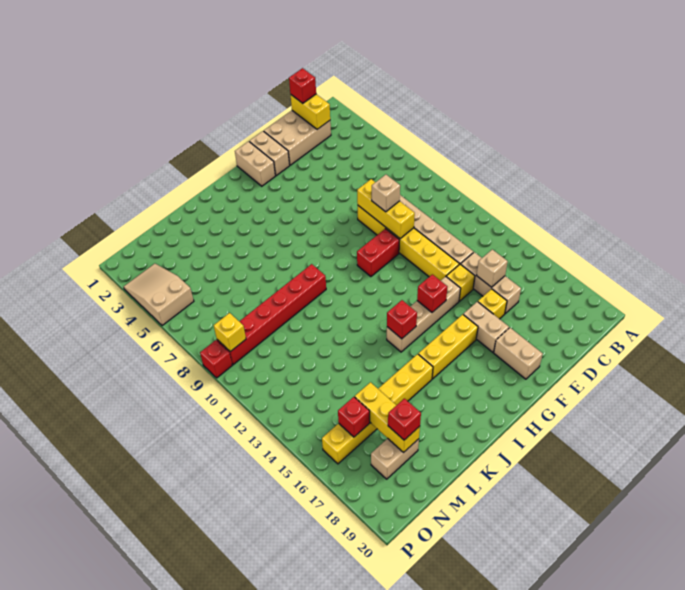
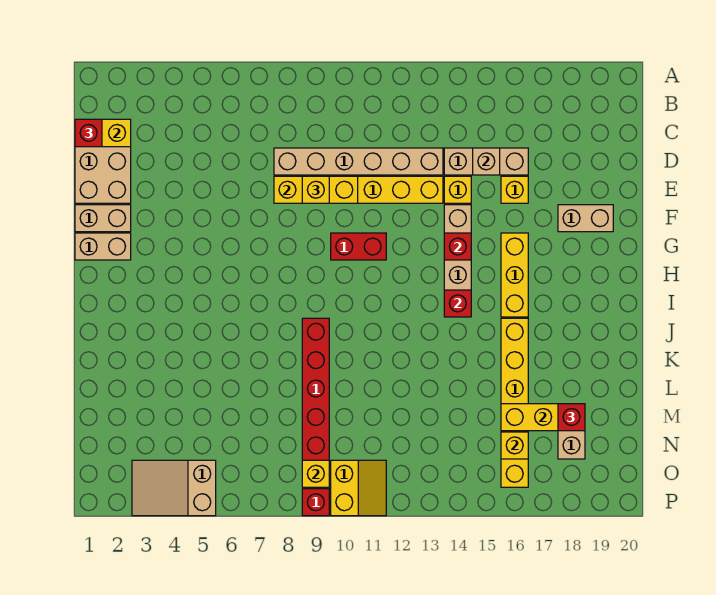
tan brick E9 level 3 -> yellow brick E9 level 3
red brick F10:G10 level 1 -> red brick G10:G11 level 1
tan brick F16:F17 level 1 -> none
red brick N16 level 2 -> yellow brick N16 level 2
none -> yellow slope O10:P11 level 1 top 10

